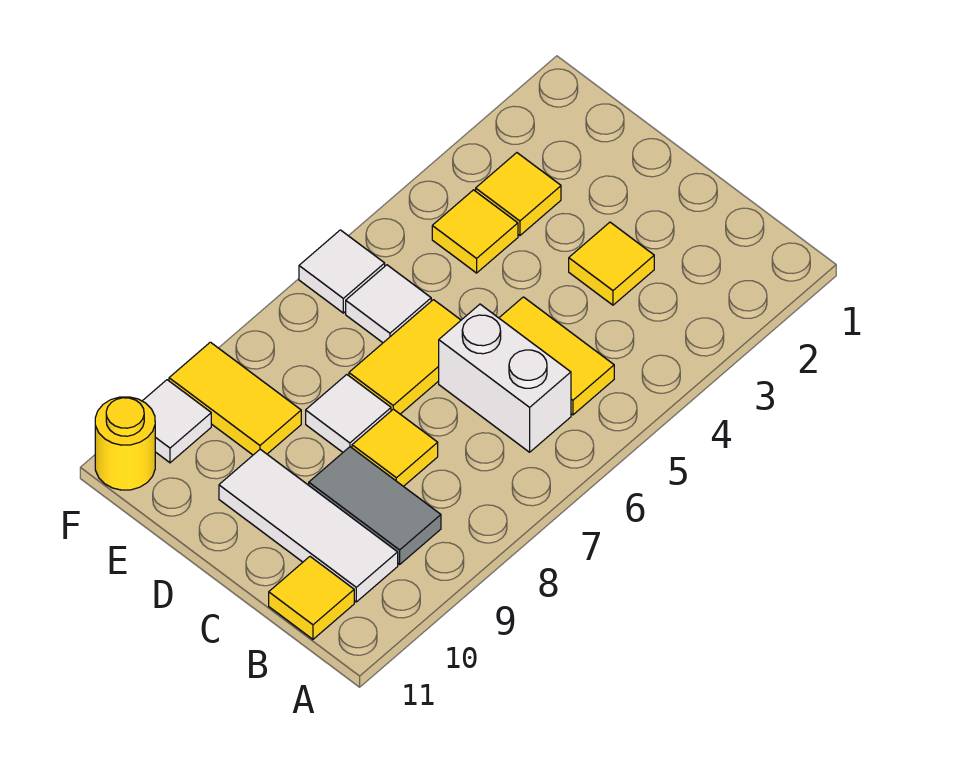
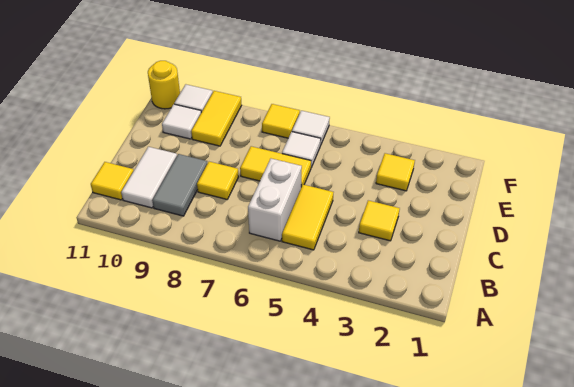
white tile B10:D10 level 1 -> white tile B10:C10 level 1
white tile D8 level 1 -> white tile E10 level 1
yellow tile E4 level 1 -> yellow tile F7 level 1

